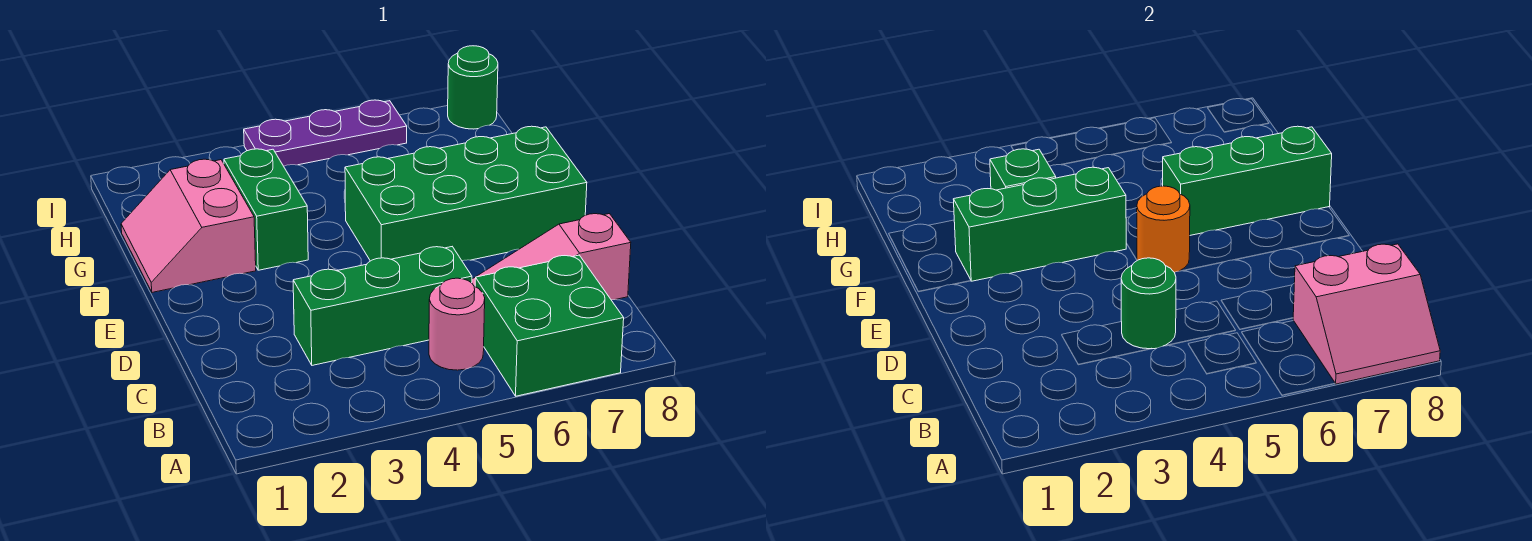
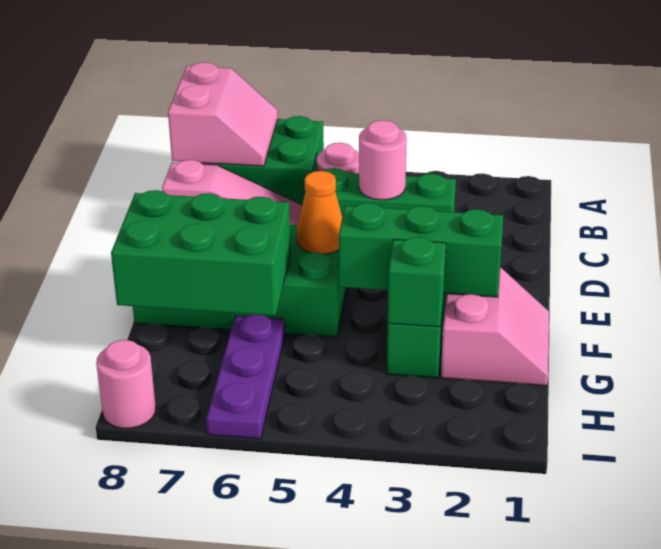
pink slope A7:B8 level 2 top B -> pink slope A7:B8 level 2 top 8
green round brick C4 level 2 -> pink round brick C4 level 2
orange round brick E5 level 2 -> orange cone E5 level 2
green brick F6:F8 level 2 -> green brick F6:G8 level 2
purple plate I4:I6 level 1 -> purple plate G6:I6 level 1
green round brick I8 level 1 -> pink round brick I8 level 1

